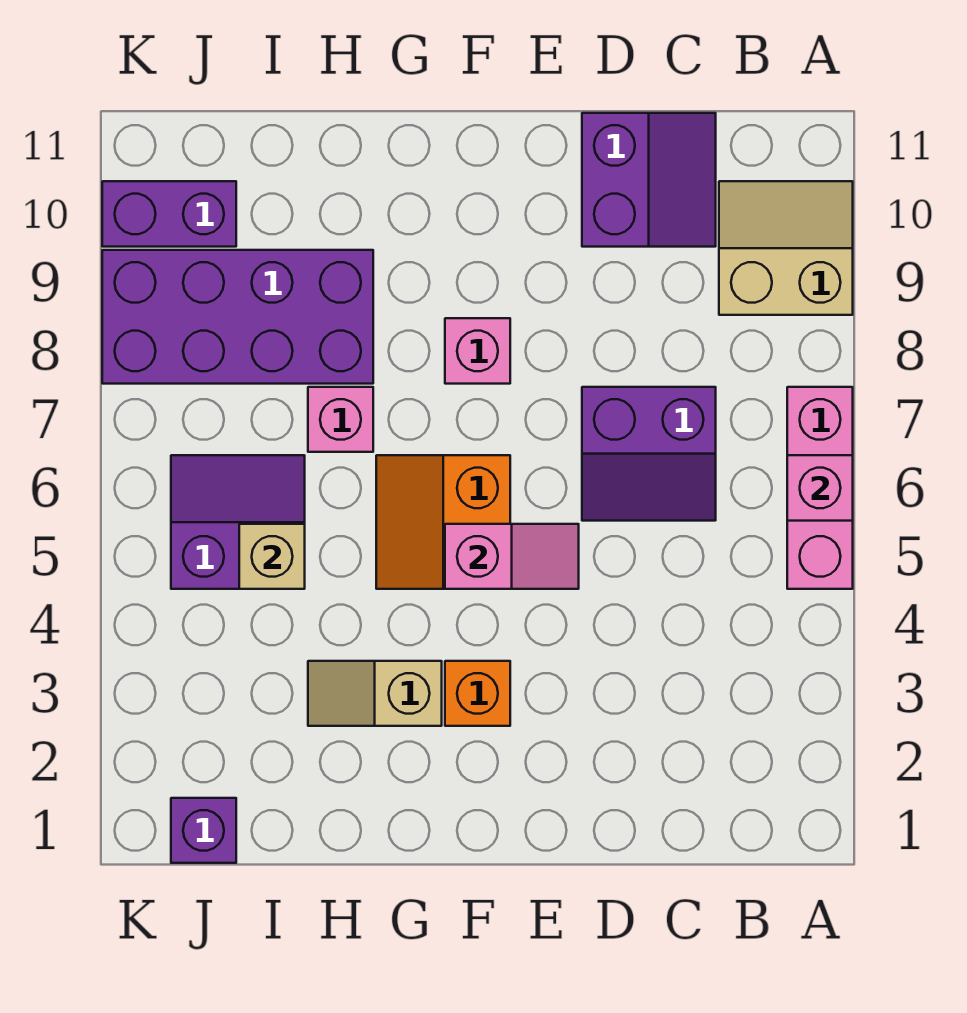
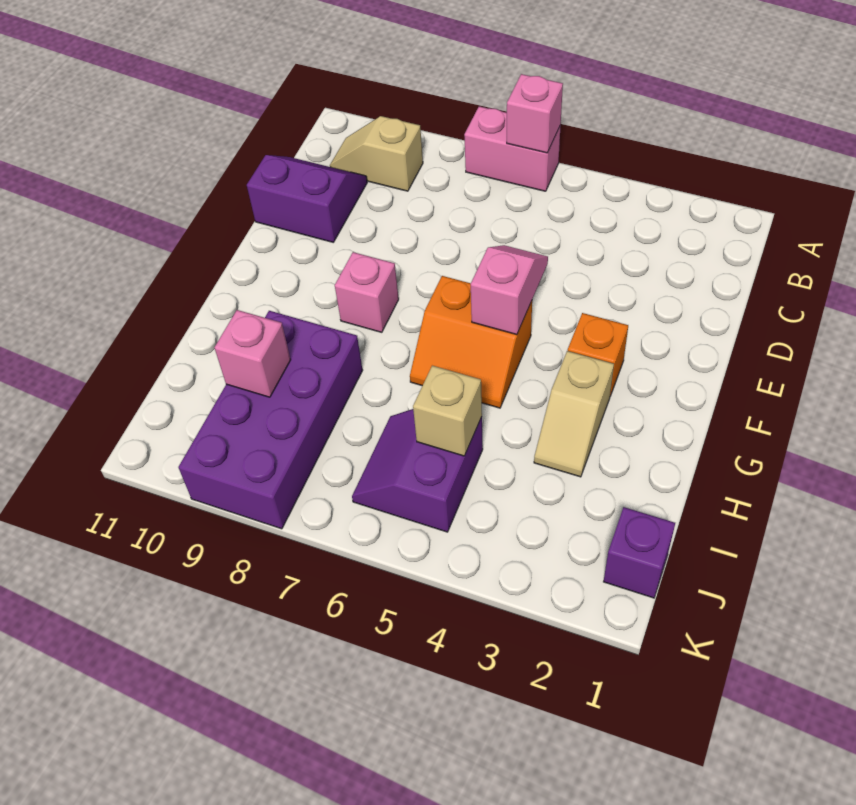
pink brick A5:A7 level 1 -> pink brick A6:A7 level 1
tan slope A9:B10 level 1 top 9 -> tan slope B9:B10 level 1 top 9
purple slope C6:D7 level 1 top 7 -> none
pink brick H7 level 1 -> pink brick I9 level 2
purple brick J10:K10 level 1 -> none

